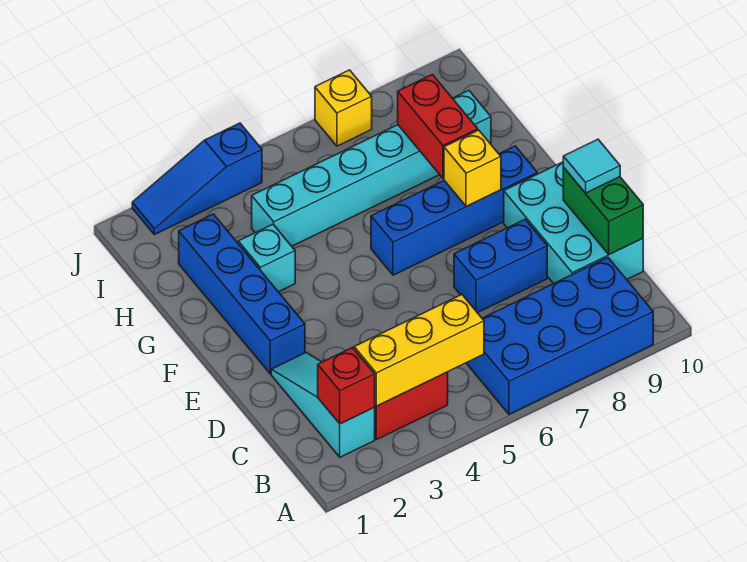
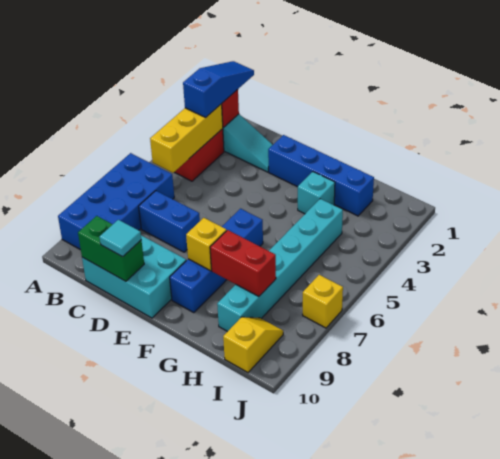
blue brick D7:D8 level 1 -> blue brick C7:D7 level 1
none -> yellow slope I9:I10 level 1 top 10
blue slope J2:J4 level 1 top 4 -> blue slope B1:B3 level 3 top 3

